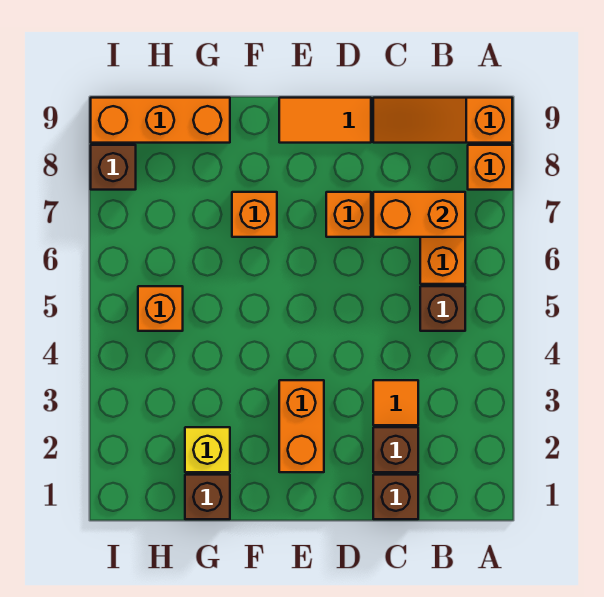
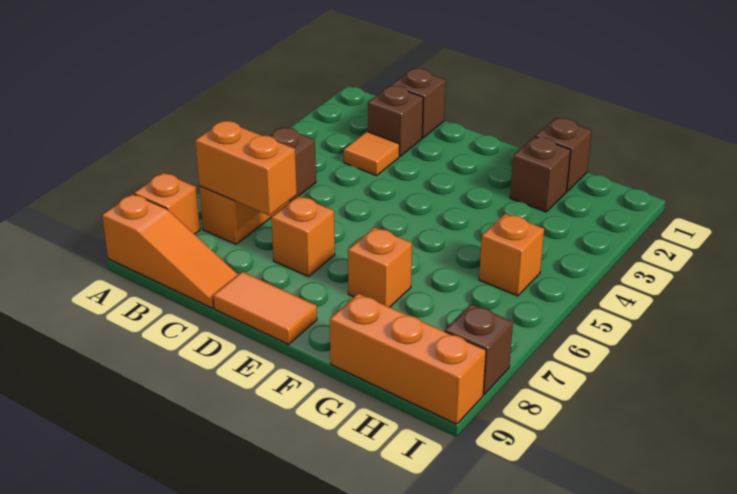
orange brick E2:E3 level 1 -> none
yellow brick G2 level 1 -> brown brick G2 level 1

